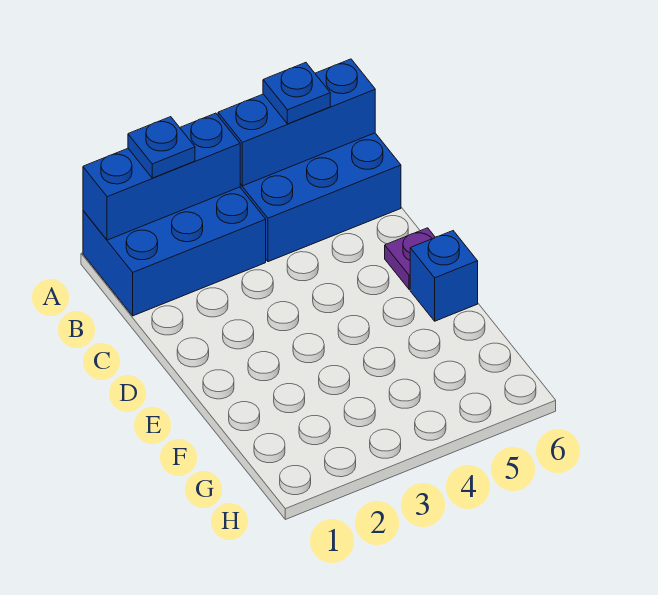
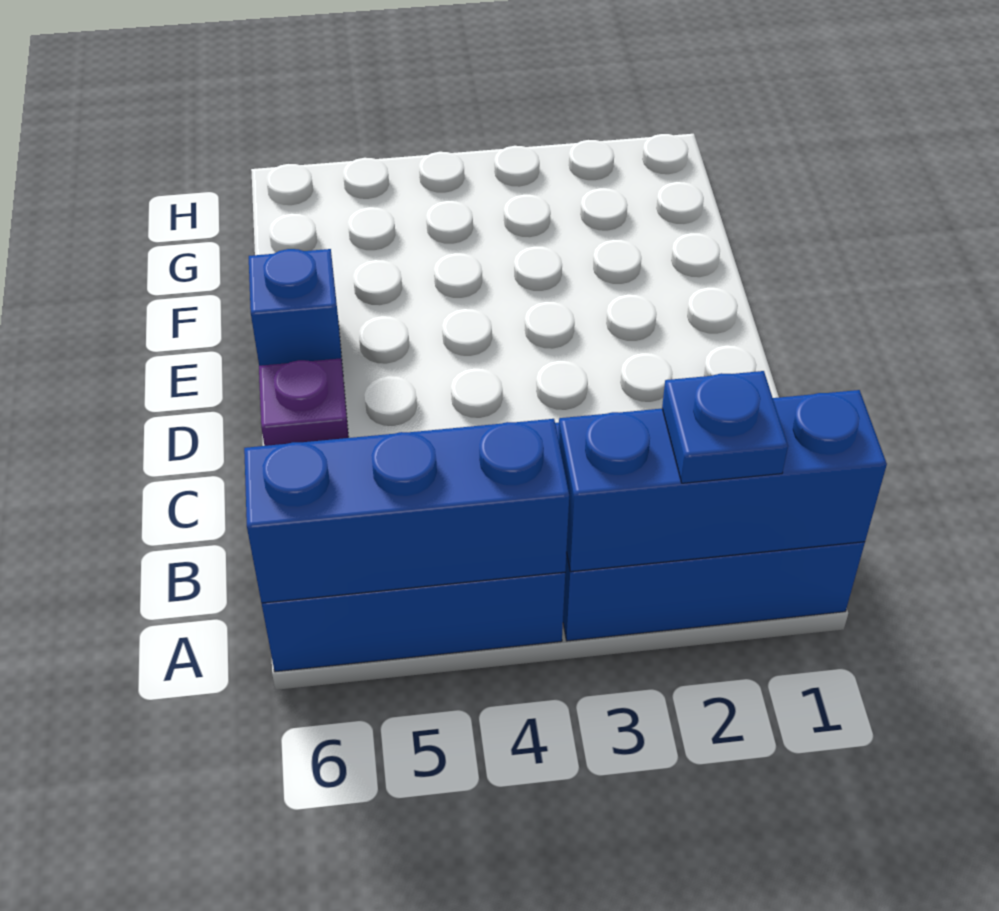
blue plate A5 level 3 -> none

